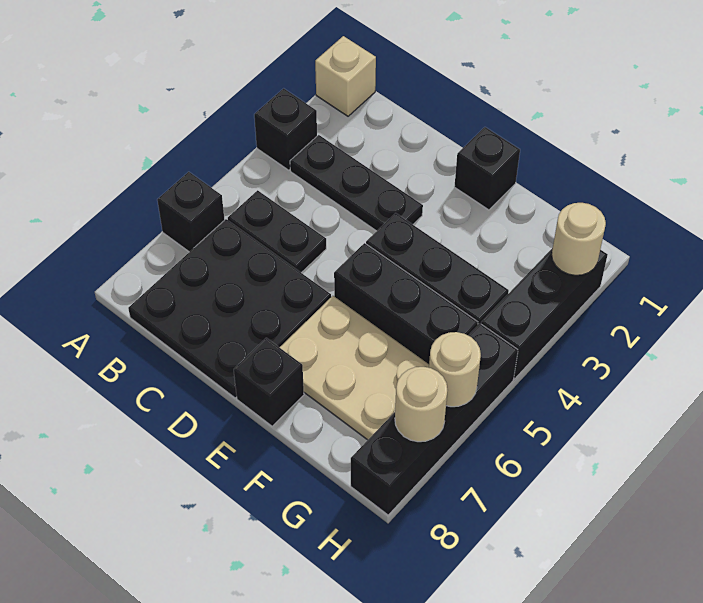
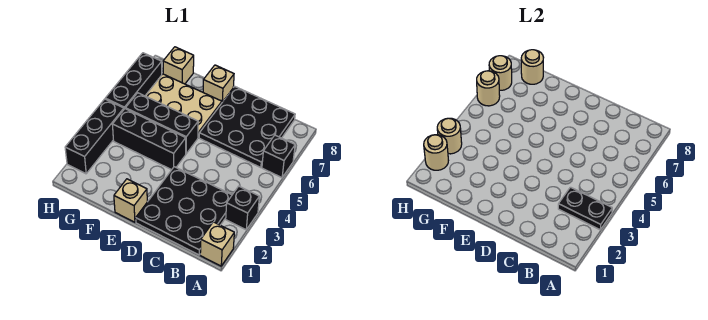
black plate B3:D3 level 1 -> black plate B1:D3 level 1
black plate B5:C5 level 1 -> black plate A3:B3 level 2
black brick E1 level 1 -> tan brick E1 level 1
black brick E8 level 1 -> tan brick E8 level 1
none -> tan brick G8 level 1
none -> tan round brick G8 level 2
none -> tan round brick H3 level 2
black brick H5:H8 level 1 -> black brick H5:H7 level 1

